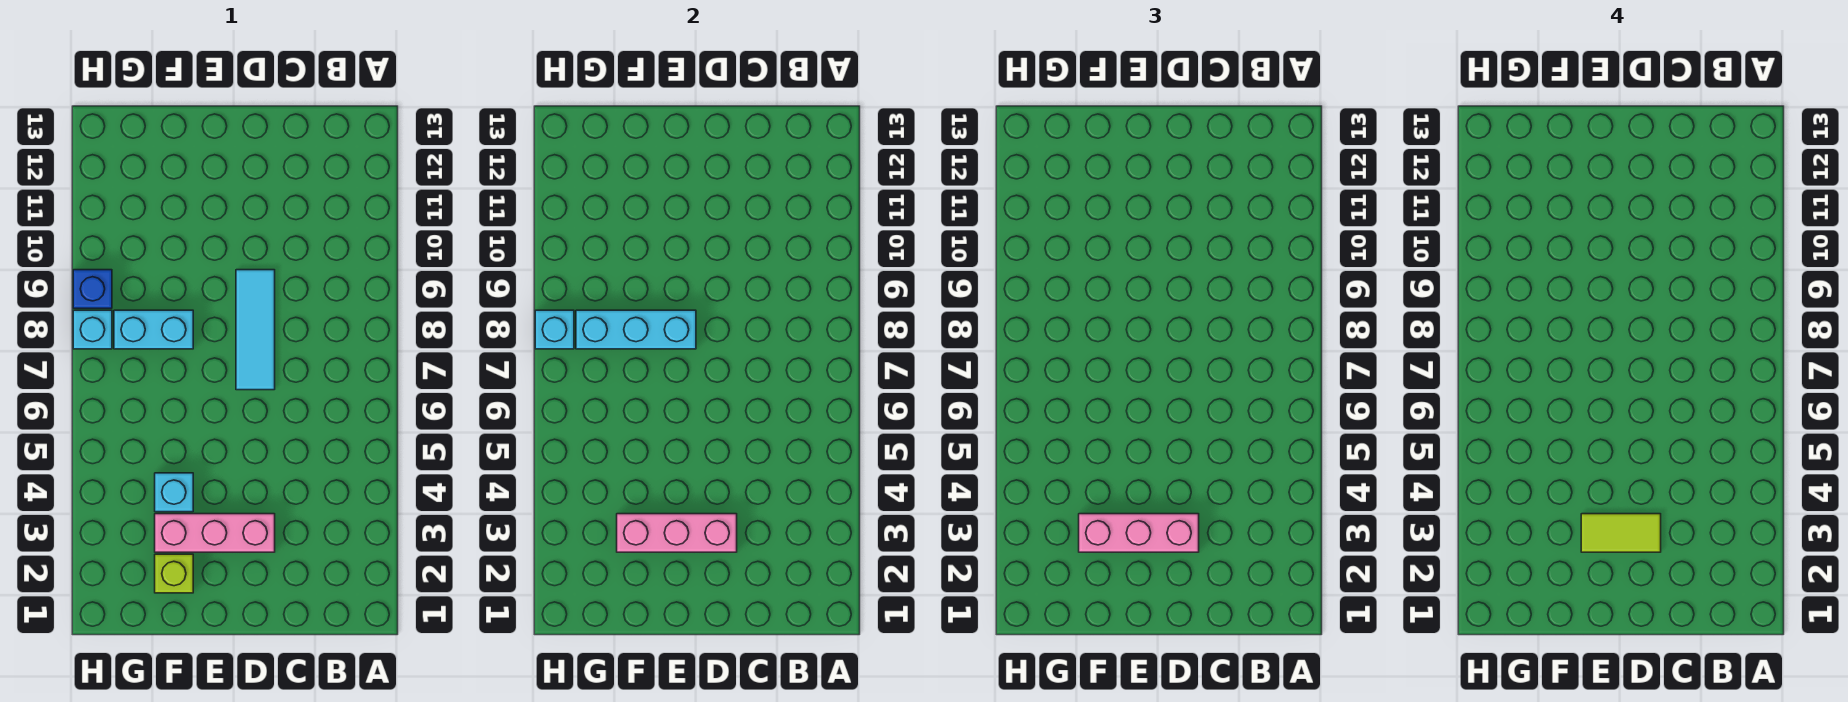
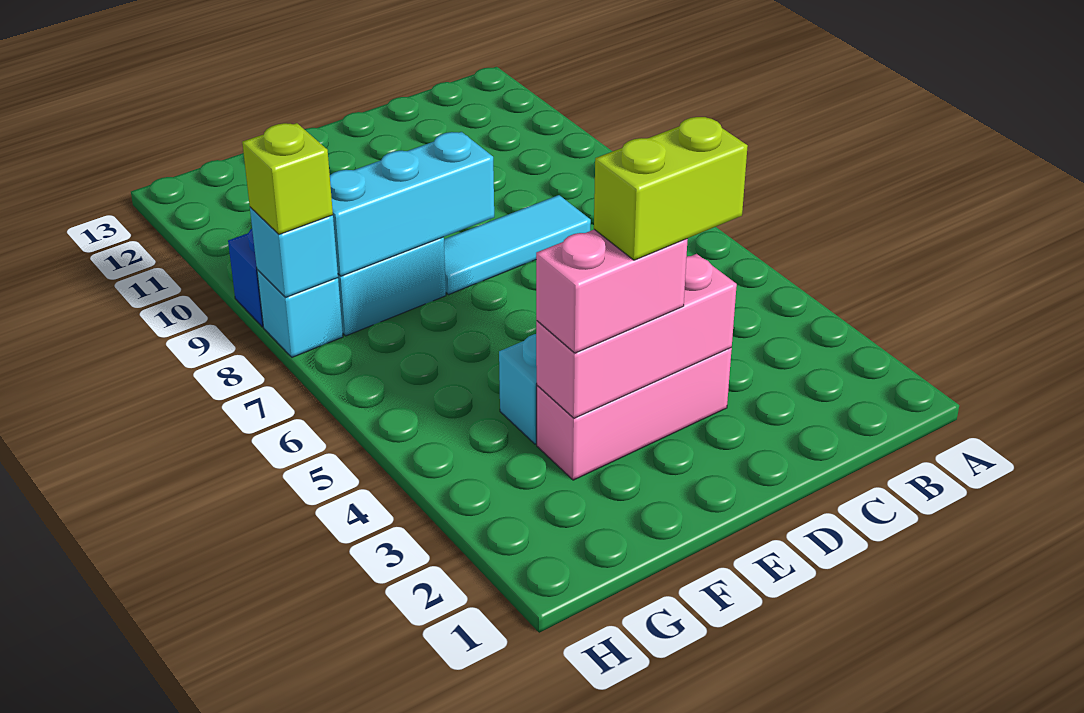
pink brick D3:F3 level 3 -> pink brick E3:F3 level 3
lime tile D3:E3 level 4 -> lime brick D3:E3 level 4
cyan tile D7:D9 level 1 -> cyan tile C8:E8 level 1
lime brick F2 level 1 -> lime brick H8 level 3

